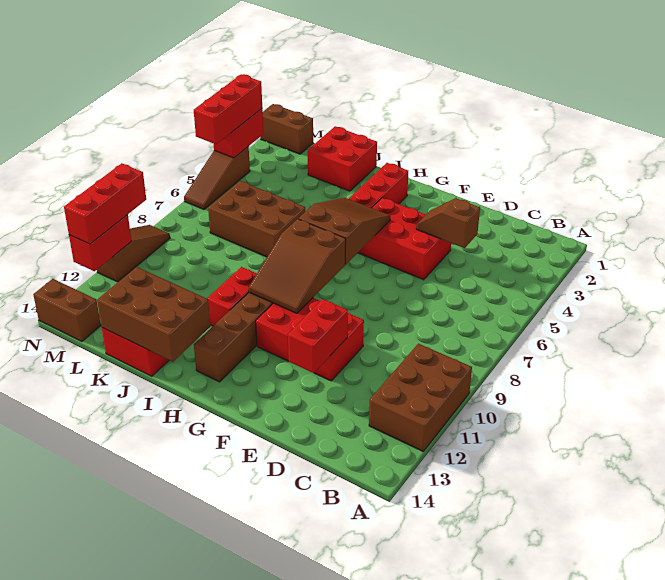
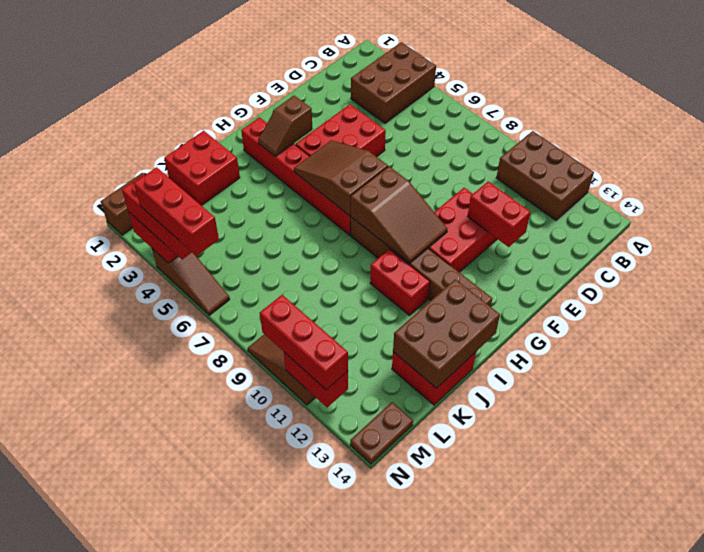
brown slope D4:E4 level 2 top D -> brown slope G3:H3 level 2 top G
brown brick J6:L7 level 1 -> brown brick A3:C4 level 1
brown brick M14:N14 level 1 -> brown plate M14:N14 level 1
none -> red brick N4:N6 level 4

